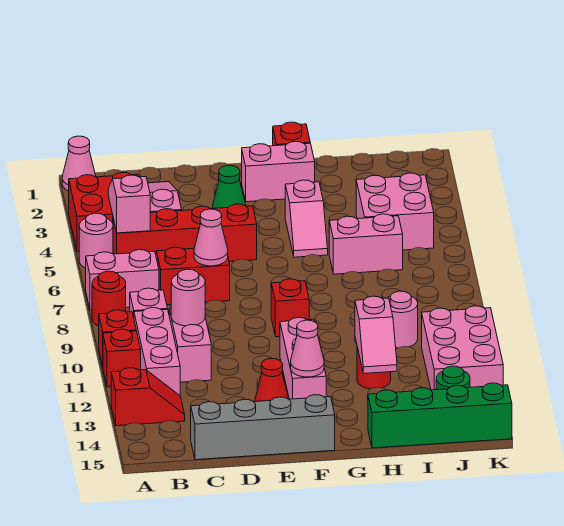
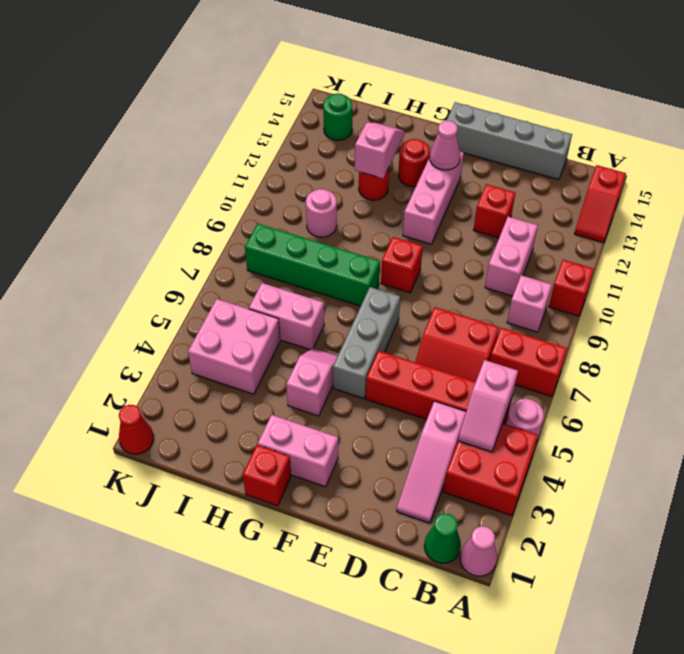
pink brick A7:B7 level 1 -> red brick A7:B7 level 1
red round brick A8 level 1 -> red round brick G13 level 1
red brick A11 level 1 -> red brick D12 level 1
red slope A13:B13 level 1 top A -> red slope A13:A14 level 1 top 14
pink brick B10:B12 level 1 -> none
pink round brick C10 level 2 -> none
pink cone D7 level 2 -> none
green cone E3 level 1 -> green cone B1 level 1
red cone E13 level 1 -> red cone K1 level 1
none -> grey brick F5:F7 level 1
green brick H15:K15 level 1 -> green brick G8:J8 level 1
pink brick J11:K13 level 1 -> none

